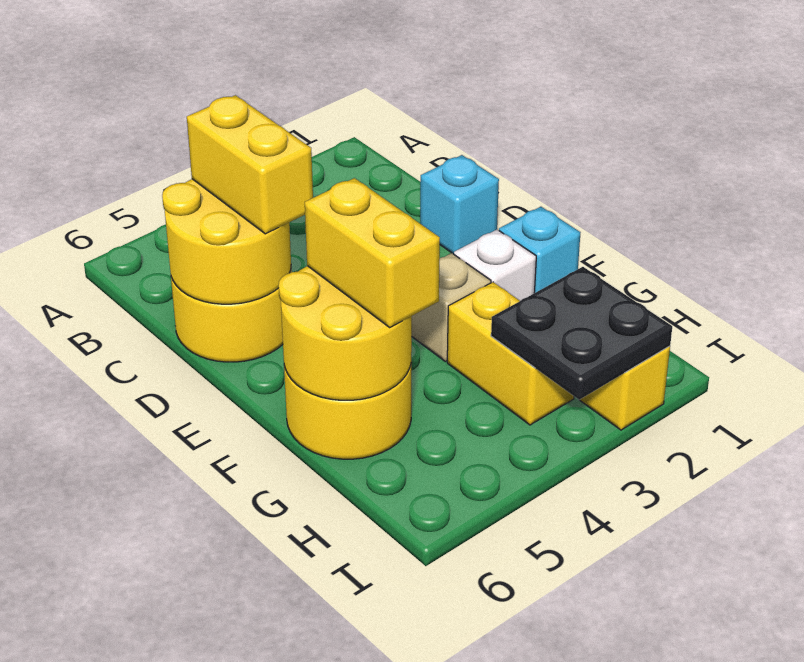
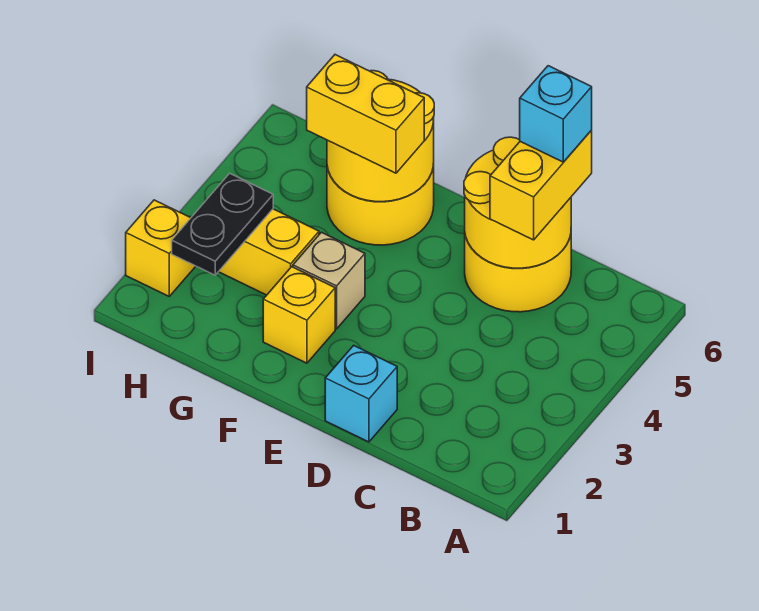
yellow brick C5:D5 level 3 -> yellow brick C5:C6 level 3
cyan brick F1 level 1 -> cyan brick C6 level 4
white brick F2 level 1 -> yellow brick F2 level 1
black plate H2:I3 level 2 -> black plate H2:H3 level 2

